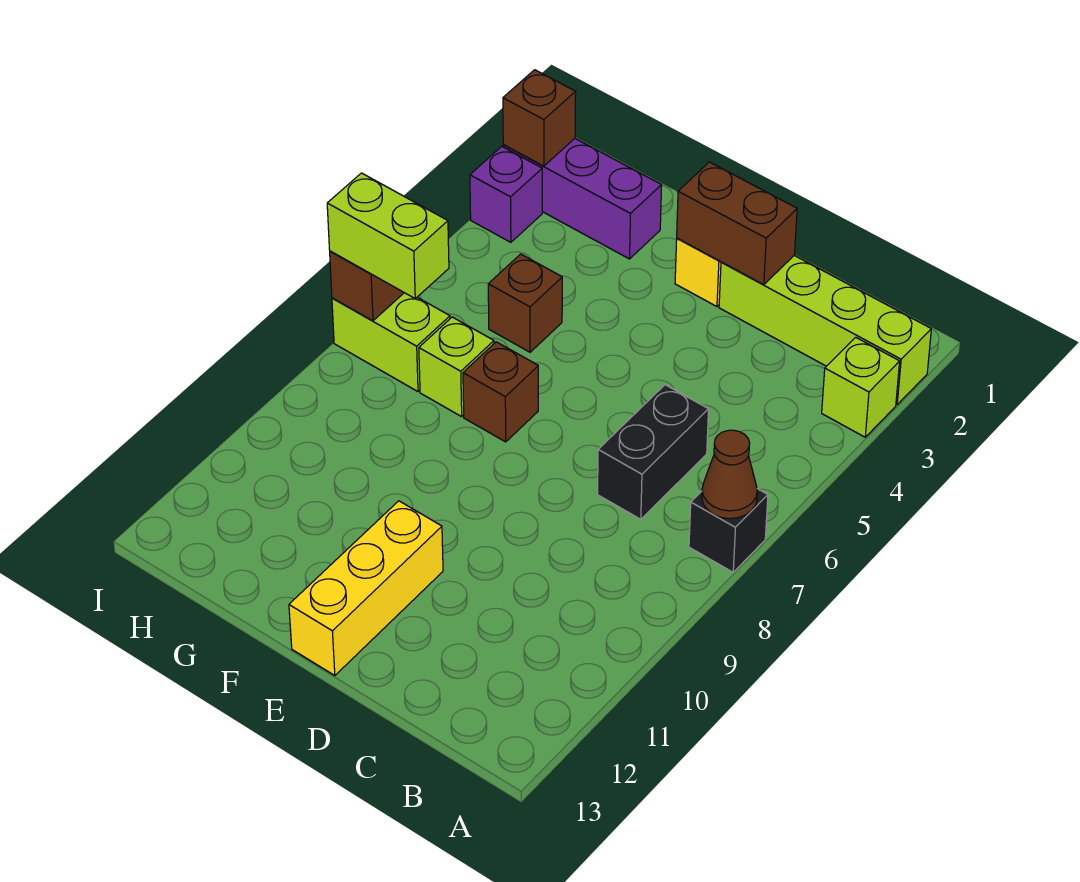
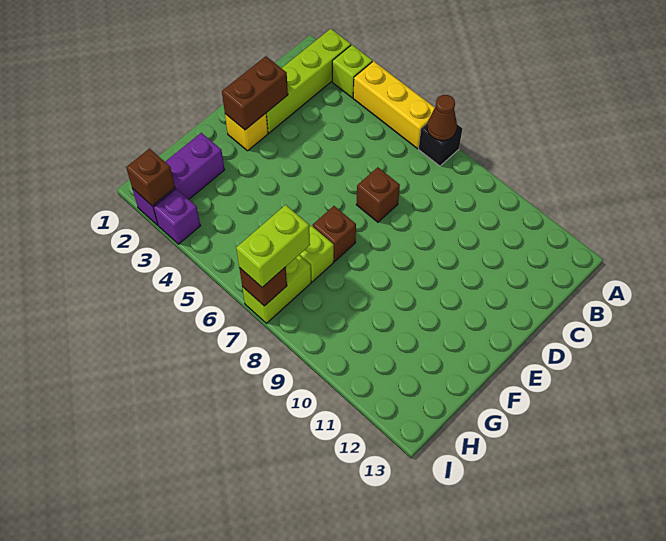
black brick C6:C7 level 1 -> none
yellow brick E11:E13 level 1 -> yellow brick A4:A6 level 1
brown brick G5 level 1 -> brown brick D7 level 1

